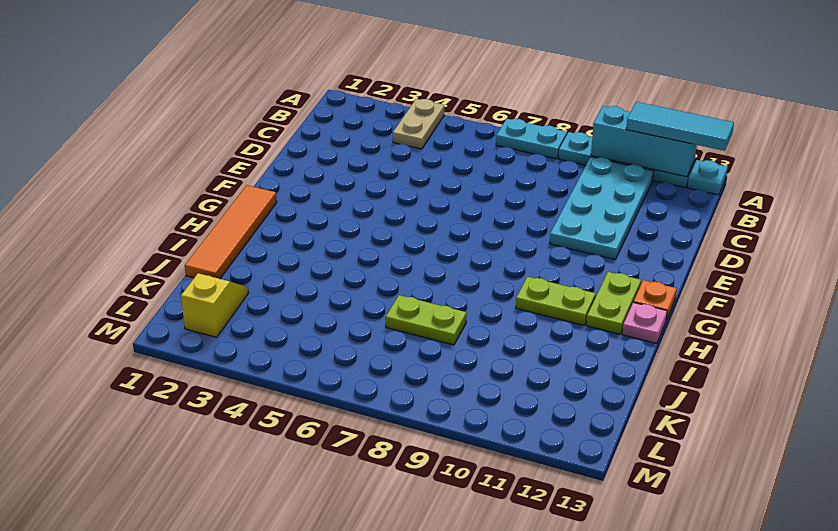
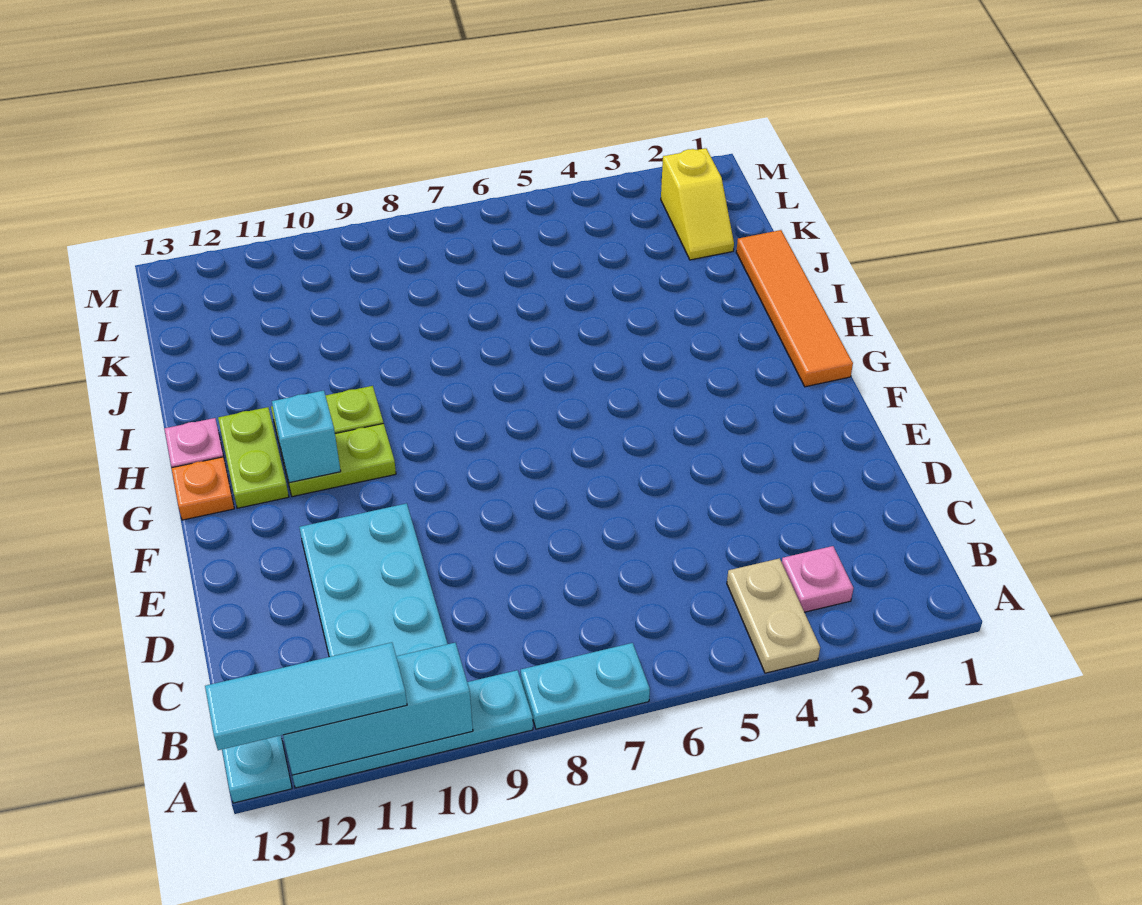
none -> pink plate B3 level 1
none -> cyan brick G11 level 2
lime plate J7:J8 level 1 -> lime plate G10:G11 level 1

